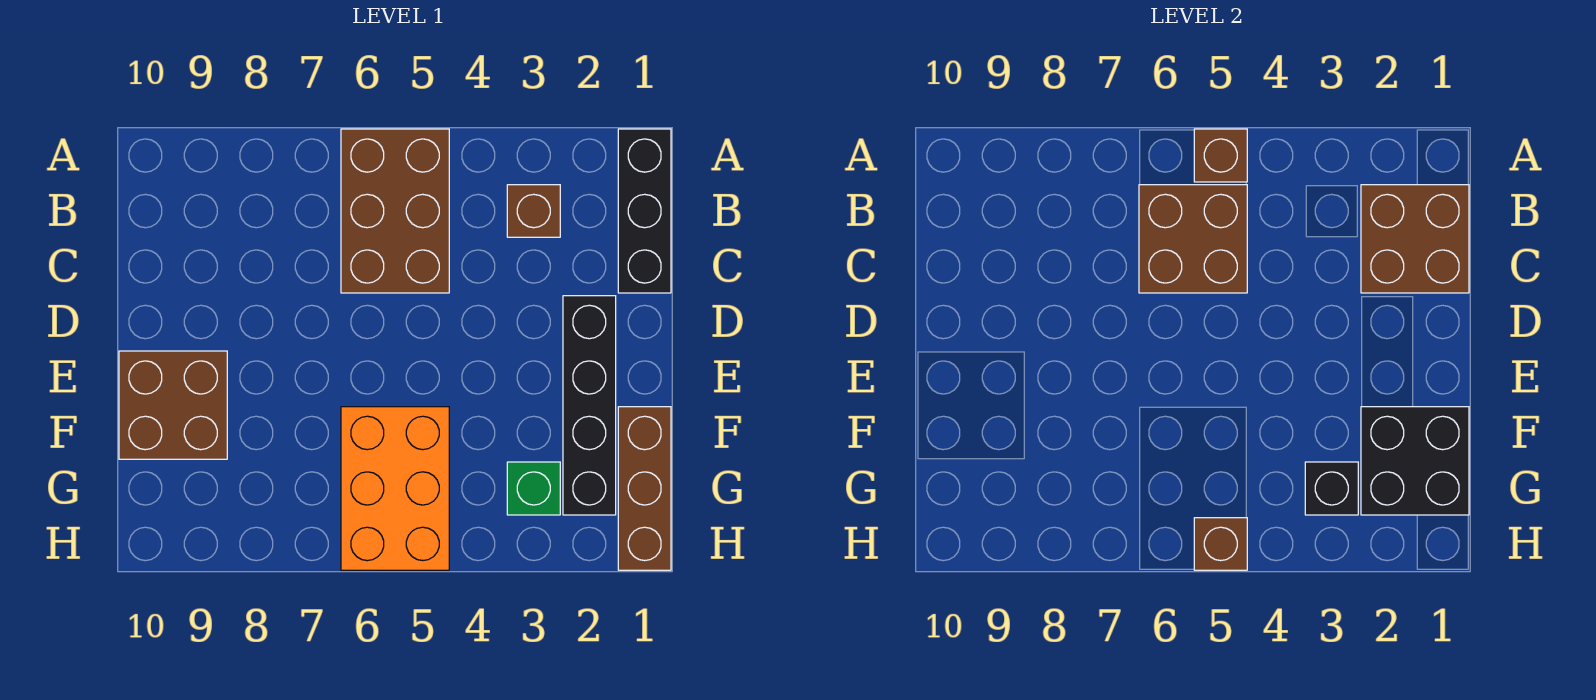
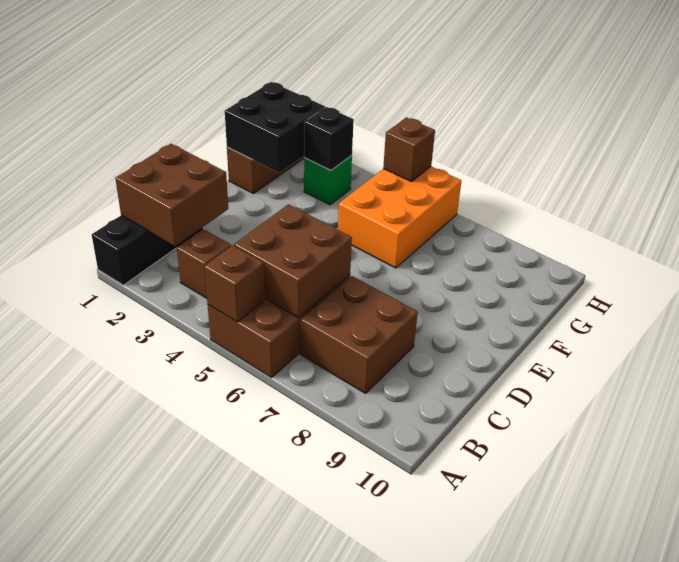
black brick D2:G2 level 1 -> none
brown brick E9:F10 level 1 -> brown brick B7:C8 level 1

